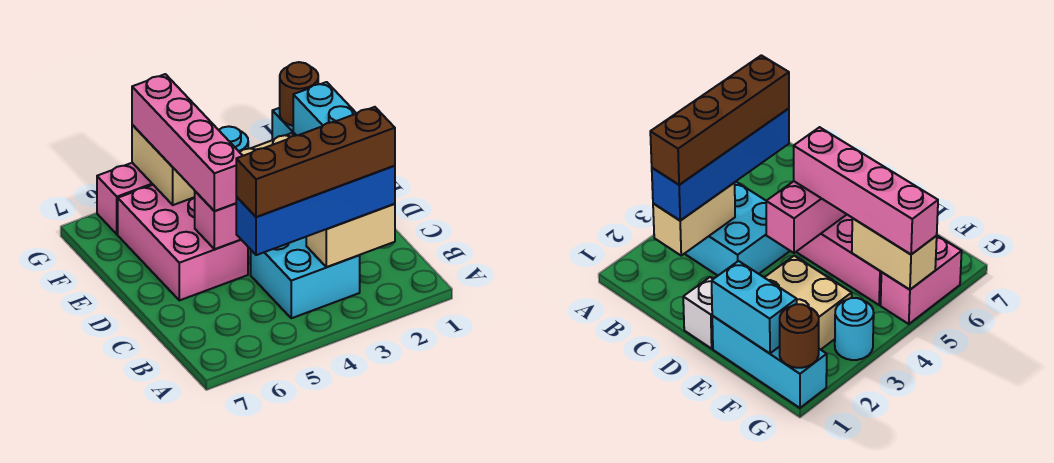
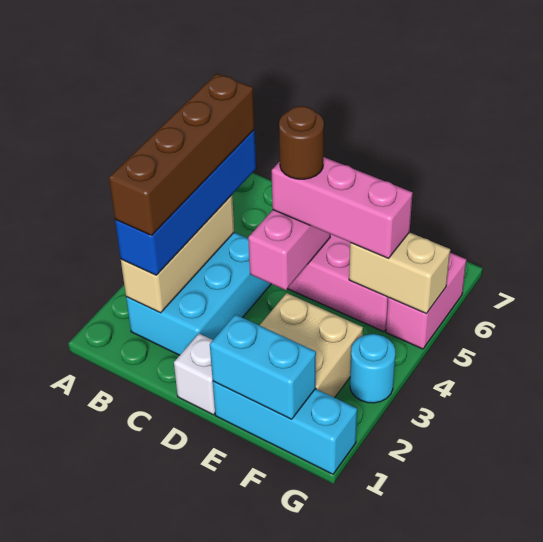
tan brick B2:B3 level 2 -> tan brick B2:B4 level 2
cyan brick B3:C4 level 1 -> cyan brick B2:C4 level 1
pink brick D5:G5 level 3 -> pink brick D5:F5 level 3
brown round brick G1 level 2 -> brown round brick D5 level 4

